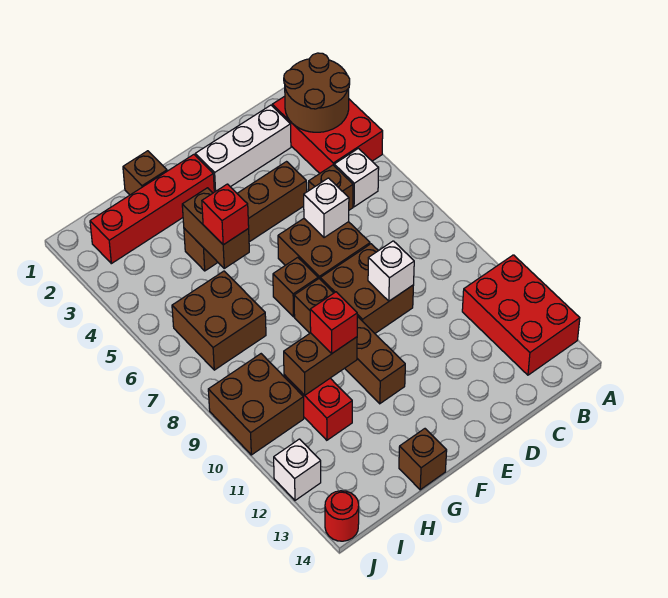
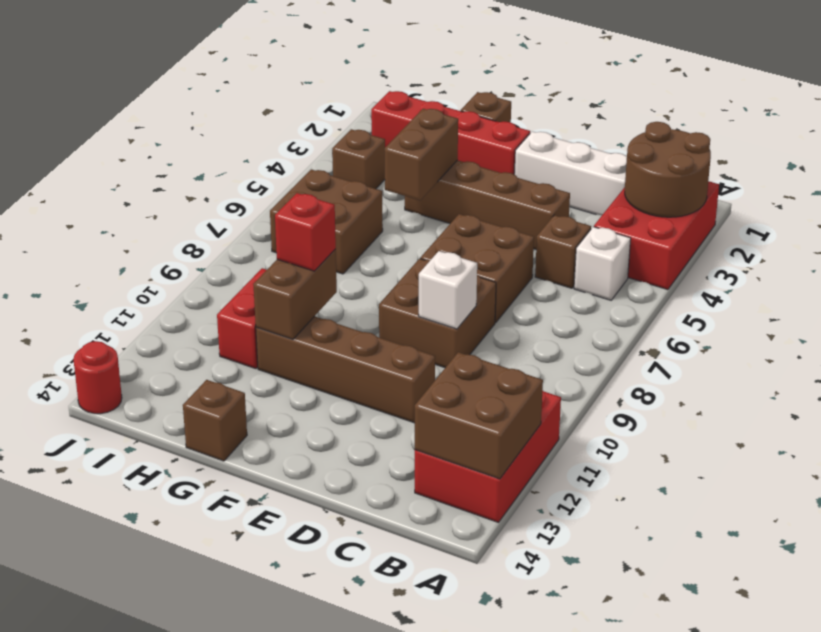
white brick D6 level 2 -> none
brown brick F7 level 1 -> brown brick I4 level 1
brown brick F8:F11 level 1 -> brown brick D11:G11 level 1
red brick G5 level 3 -> none
brown brick G10:H10 level 2 -> brown brick G10:G11 level 2
brown brick I9:J10 level 1 -> brown brick A12:B13 level 2
white brick J12 level 1 -> none

